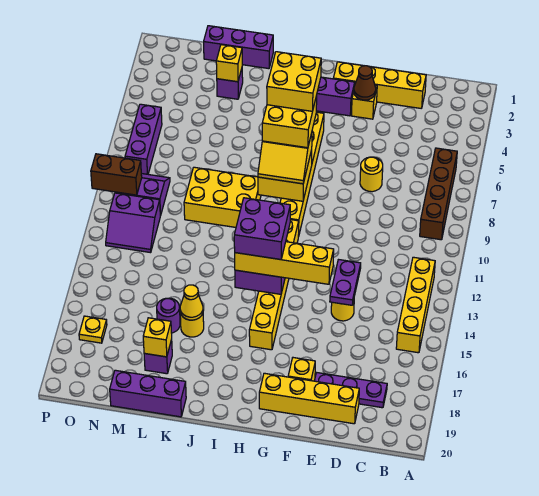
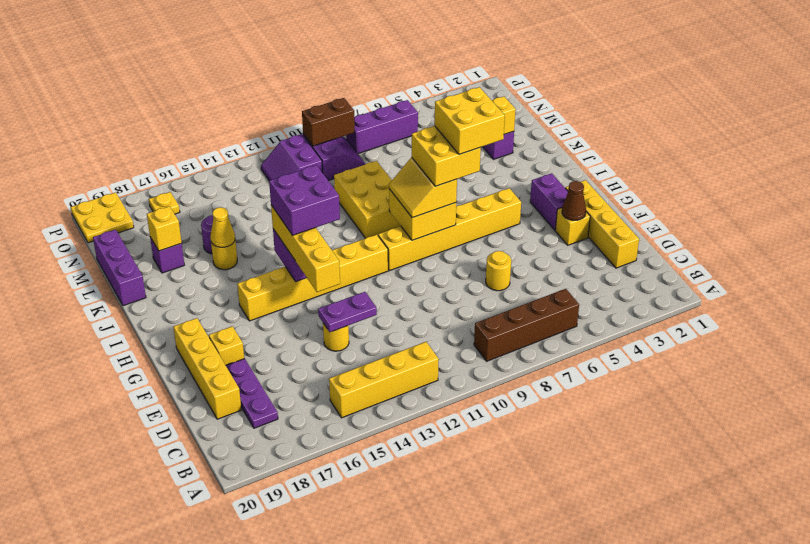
purple brick K1:M1 level 1 -> none
brown brick O10:P10 level 2 -> brown brick O9:O10 level 2
none -> yellow plate O19:P20 level 1

